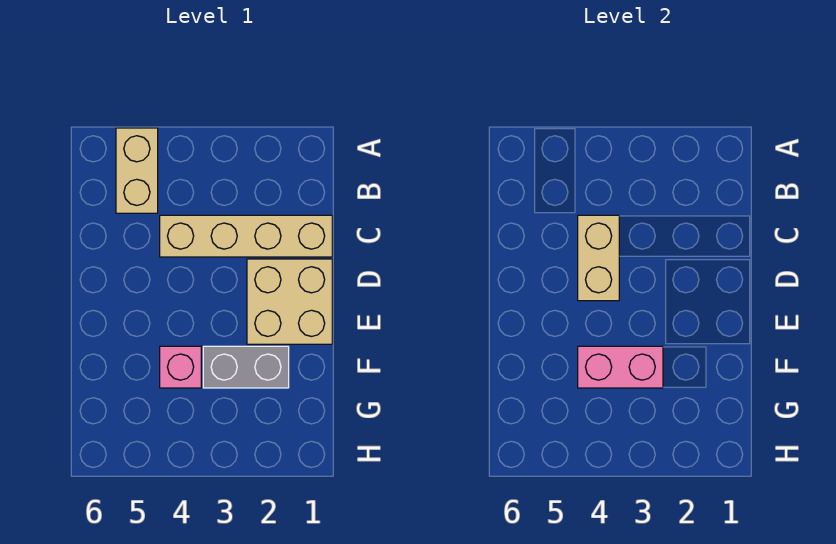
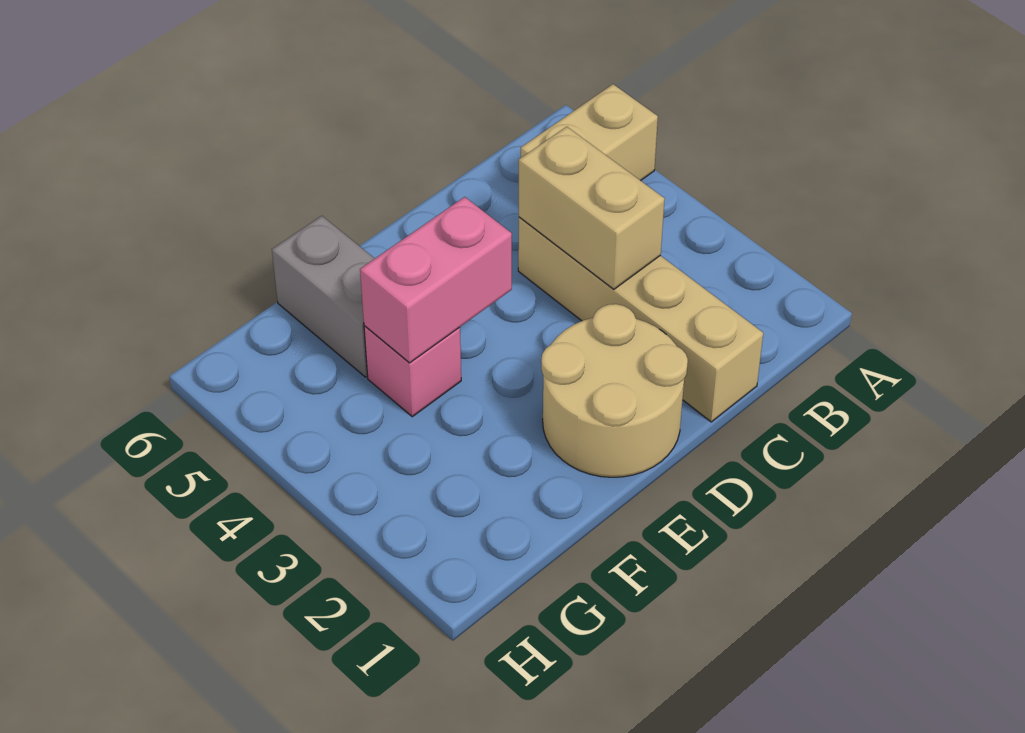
tan brick C4:D4 level 2 -> tan brick C3:C4 level 2
tan brick D1:E2 level 1 -> tan round brick D1:E2 level 1
grey brick F2:F3 level 1 -> grey brick F5:F6 level 1
pink brick F3:F4 level 2 -> pink brick E4:F4 level 2

